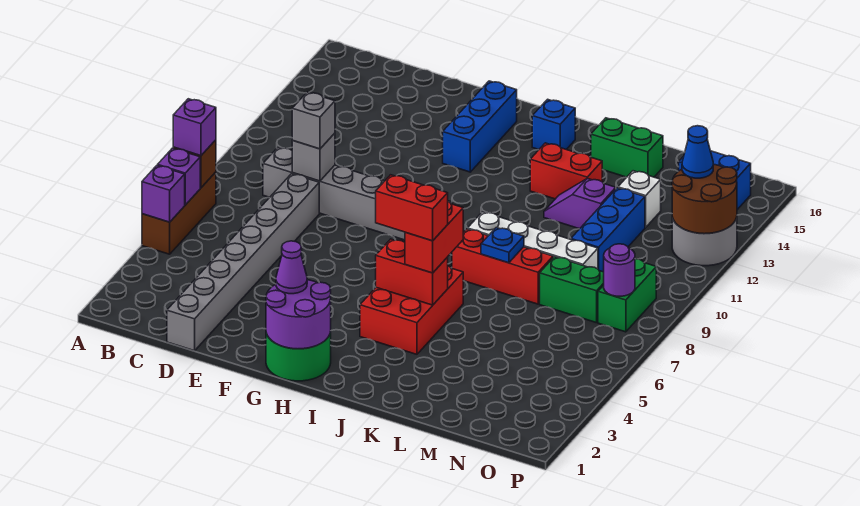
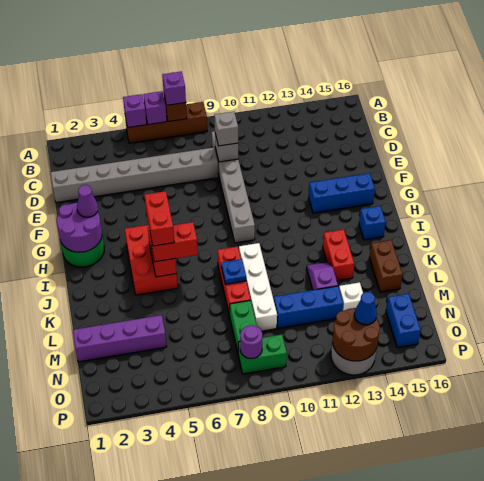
brown brick A5:A7 level 1 -> brown brick A5:A8 level 1
red brick I4:J6 level 1 -> red brick H4:J5 level 1
green brick K15:L15 level 1 -> brown brick K15:L15 level 1
none -> purple brick M1:M4 level 1

